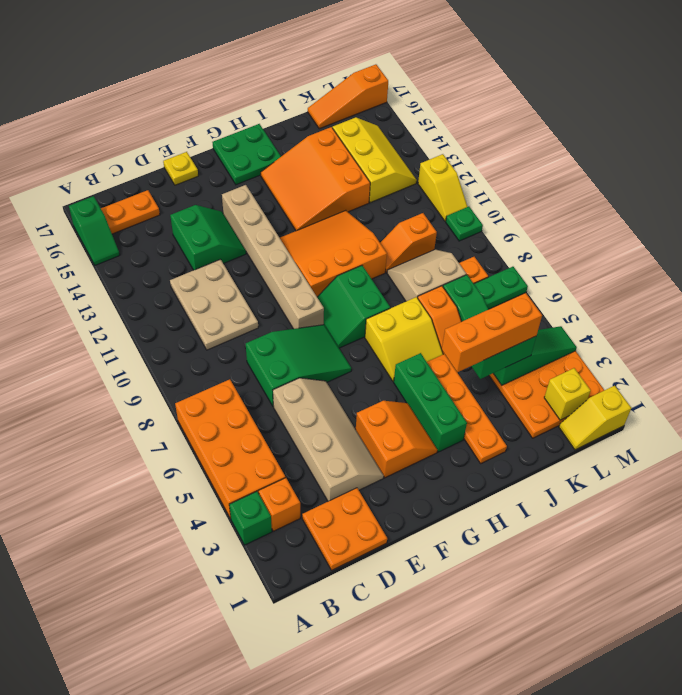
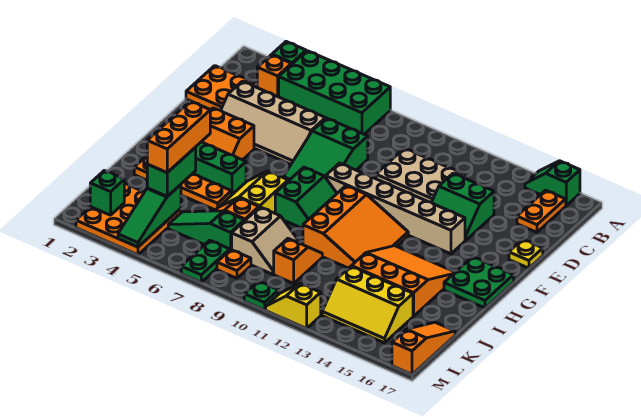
orange brick A4:B7 level 1 -> green brick A4:B7 level 1
green slope G8:H9 level 1 top H -> green slope G8:H9 level 1 top 8
yellow slope L1:M1 level 1 top M -> none
yellow brick L2 level 2 -> green brick L2 level 2

